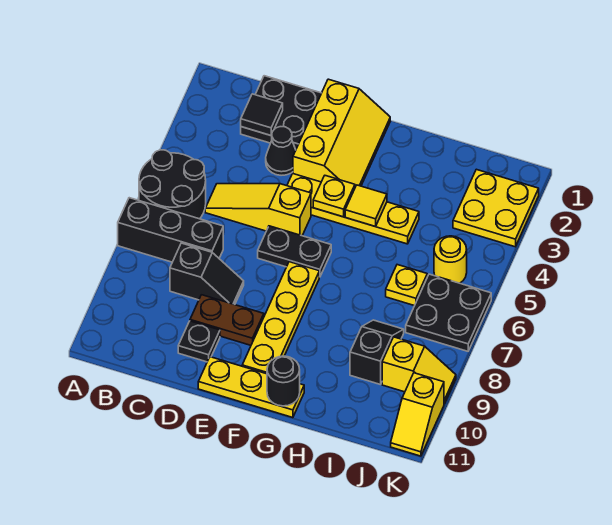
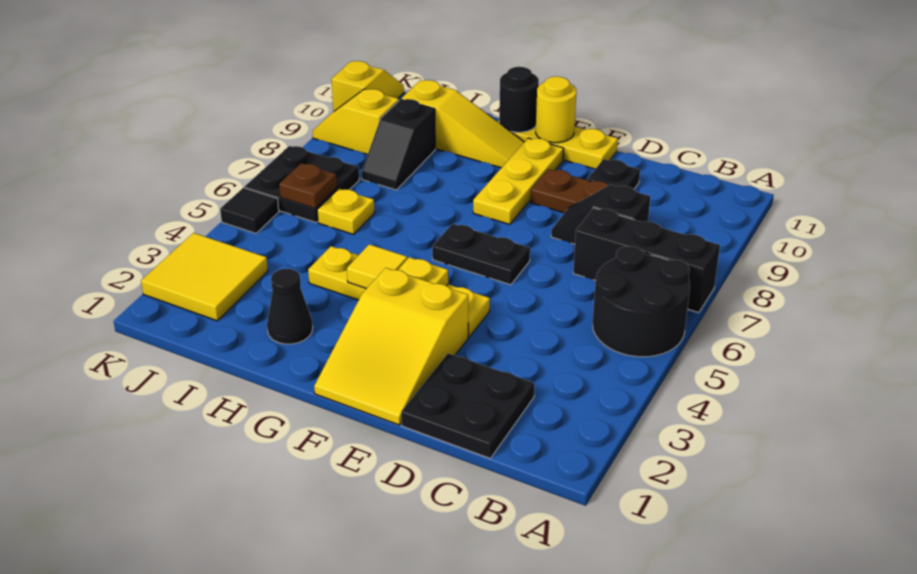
black tile C2 level 2 -> black tile K5 level 1
yellow slope C5:E5 level 1 top E -> yellow slope G10:I10 level 1 top I
black cone D3 level 1 -> black cone H2 level 1
yellow slope E1:F3 level 1 top E -> yellow slope E1:F3 level 1 top 3
yellow plate F7:F10 level 1 -> yellow plate F8:F10 level 1
yellow plate J2:K3 level 1 -> yellow tile J2:K3 level 1
yellow round brick J5 level 1 -> yellow round brick F11 level 2
none -> brown plate J6 level 2

